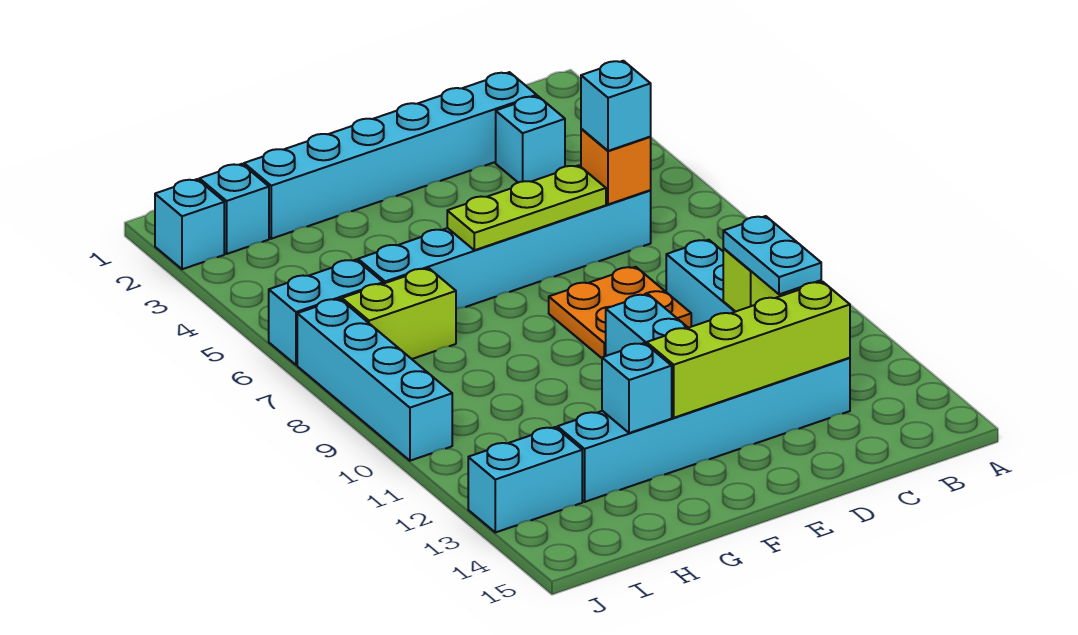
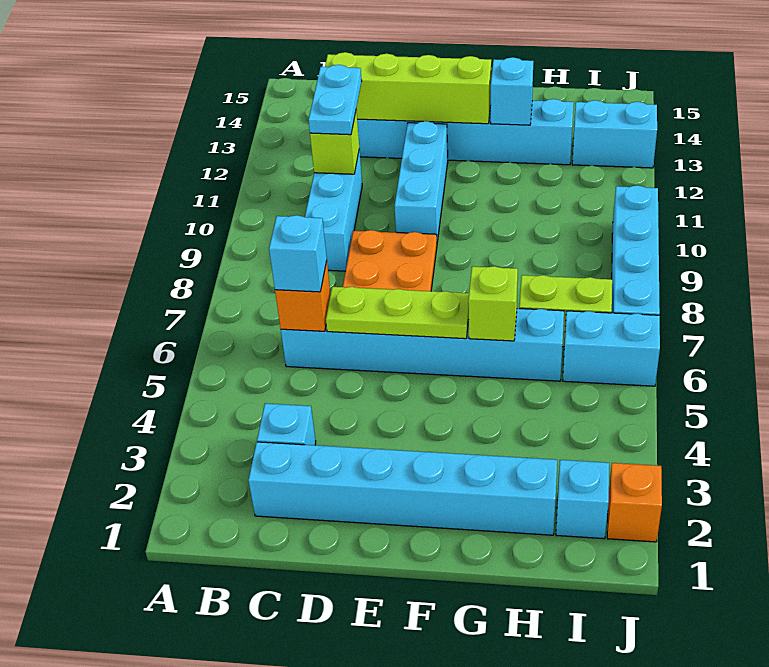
none -> lime brick G6 level 2
cyan brick J2 level 1 -> orange brick J2 level 1

